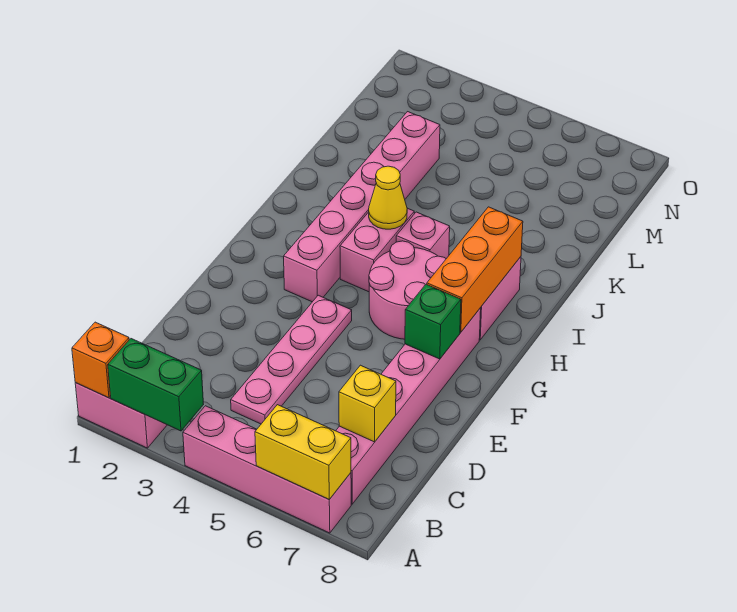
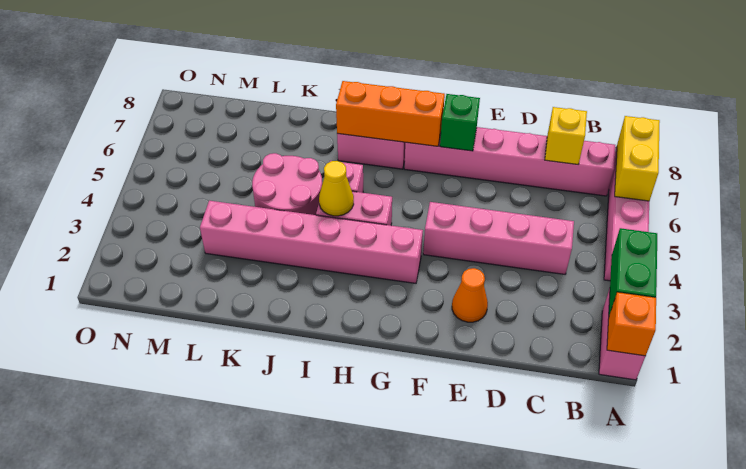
pink plate C4:F4 level 1 -> pink brick C4:F4 level 1
none -> orange cone E2 level 1
pink round brick G5:H6 level 1 -> pink round brick J4:K5 level 1

